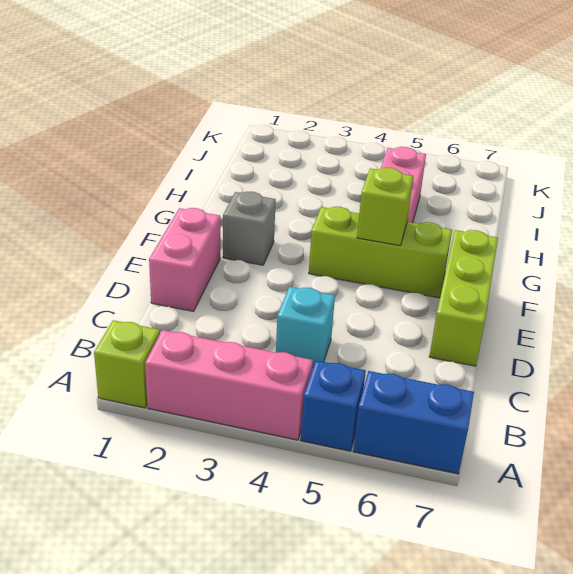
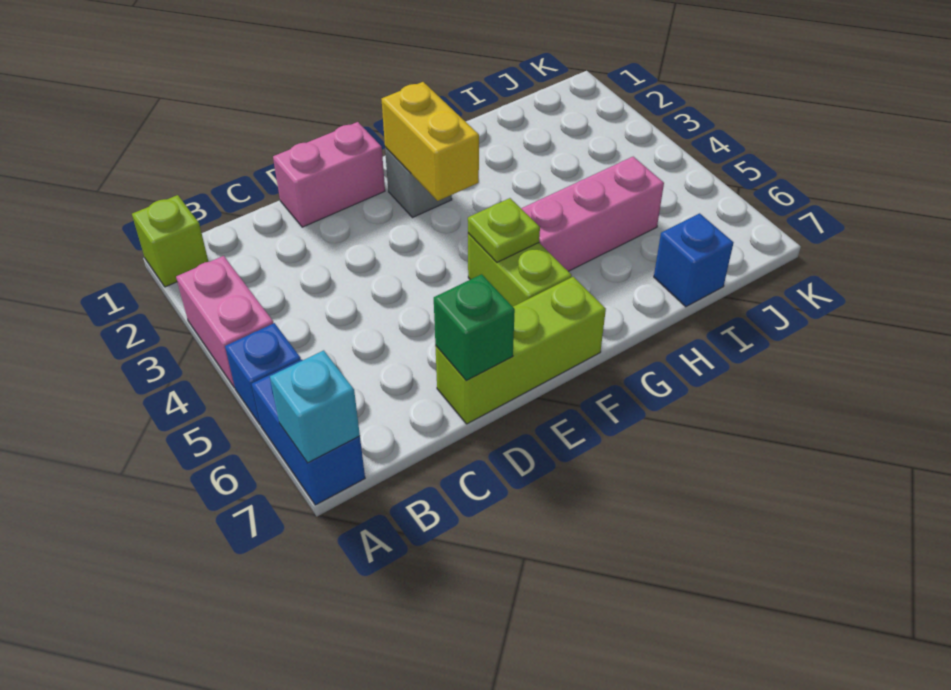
pink brick A2:A4 level 1 -> pink brick A3:A4 level 1
cyan brick C4 level 1 -> cyan brick A7 level 2
none -> green brick D7 level 2
none -> yellow brick F2:F3 level 2
lime brick F4:F6 level 1 -> lime brick F5:F6 level 1
lime brick F5 level 2 -> lime plate F5 level 2
none -> blue brick I7 level 1

